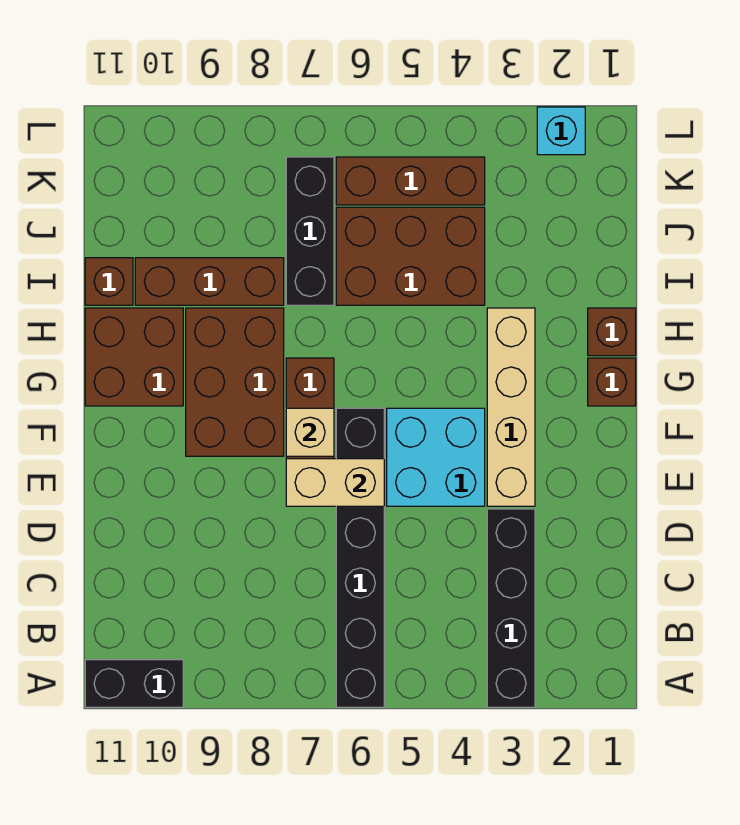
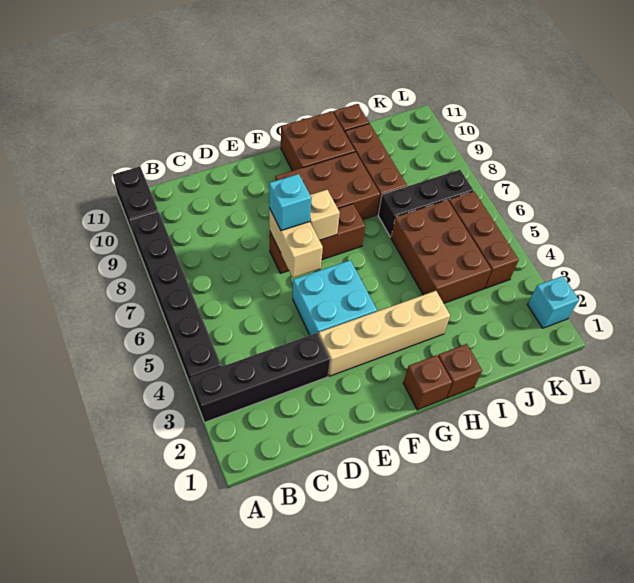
black brick A6:F6 level 1 -> black brick A4:A9 level 1
none -> cyan brick E7 level 3

